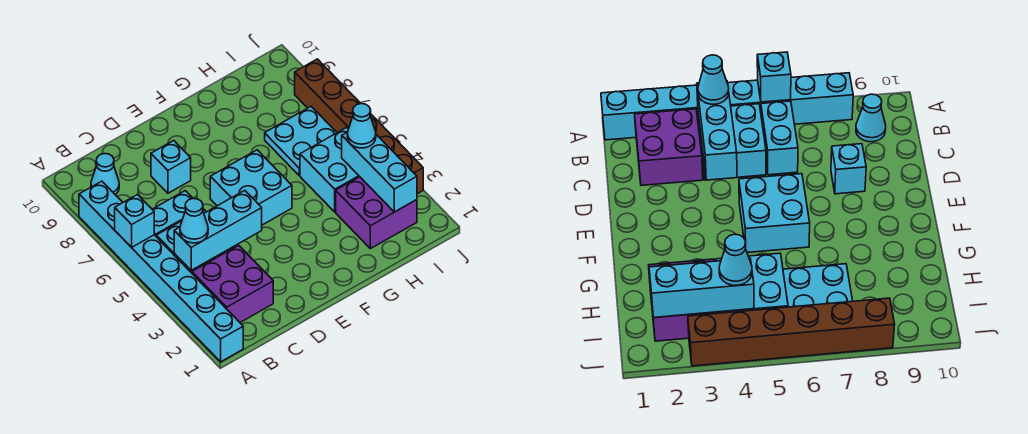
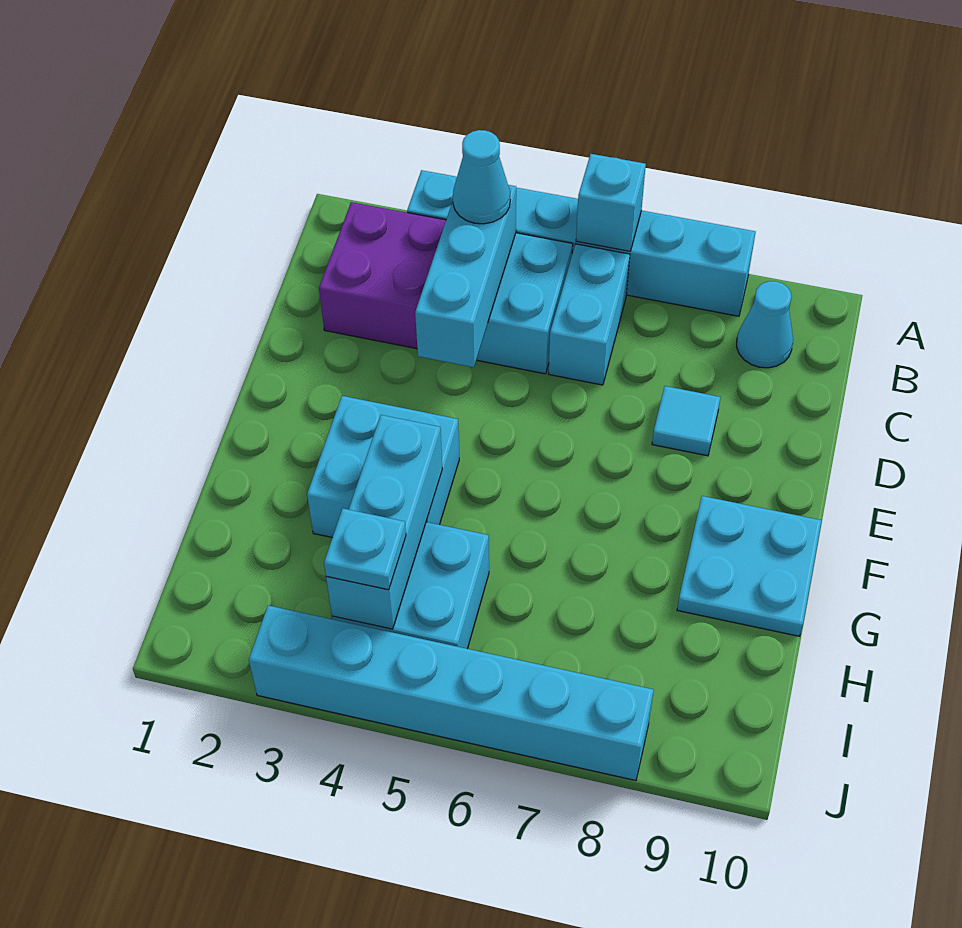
cyan brick A1:A8 level 1 -> cyan brick A3:A8 level 1
cyan brick D8 level 1 -> cyan tile D8 level 1
cyan brick E5:F6 level 1 -> cyan brick F3:G4 level 1
purple brick H2:I3 level 1 -> none
cyan plate H6:I7 level 1 -> cyan plate F9:G10 level 1
cyan brick I2:I4 level 2 -> cyan brick G4:I4 level 2
cyan cone I4 level 3 -> cyan plate I4 level 3
brown brick J3:J8 level 1 -> cyan brick J3:J8 level 1

